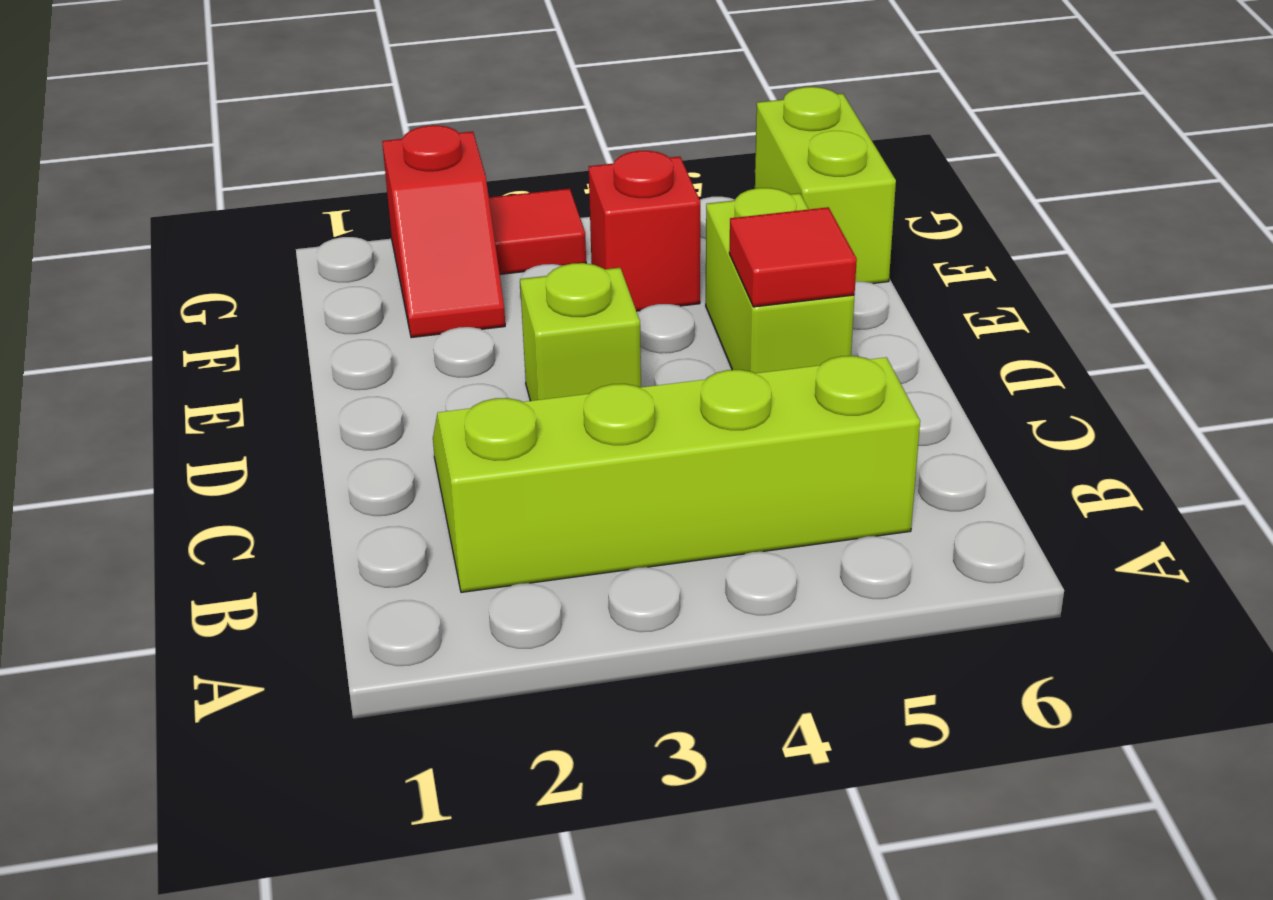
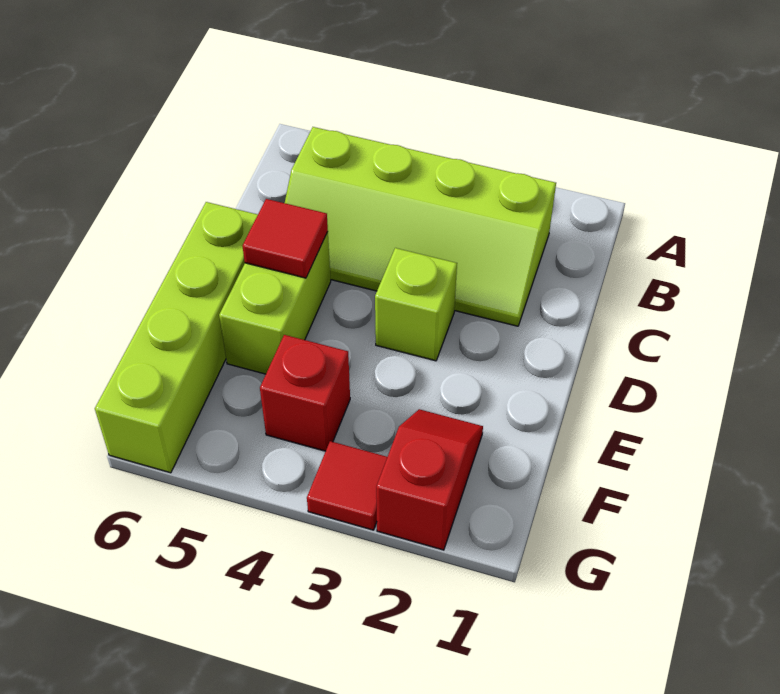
lime brick F6:G6 level 1 -> lime brick D6:G6 level 1

